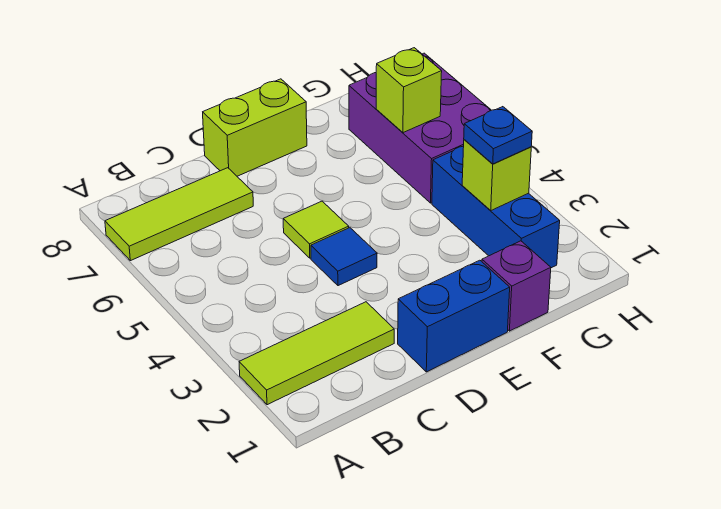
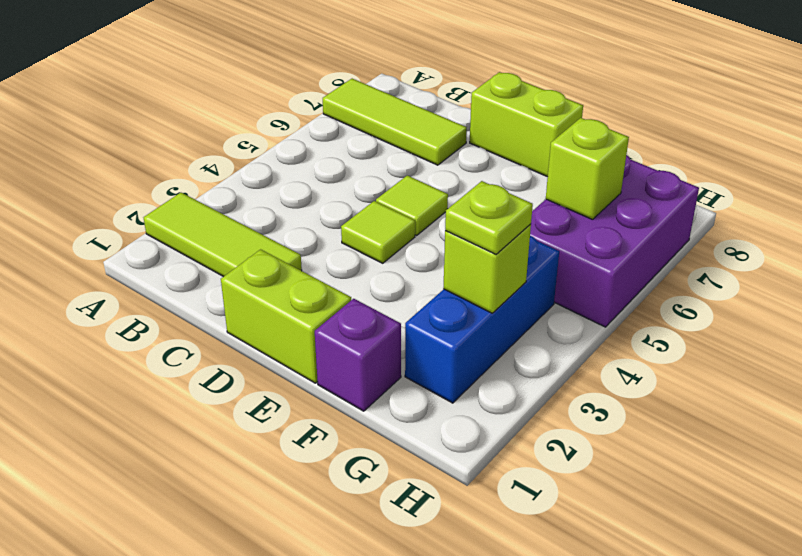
blue brick D1:E1 level 1 -> lime brick D1:E1 level 1
blue tile D4 level 1 -> lime tile D4 level 1
blue plate G3 level 3 -> lime plate G3 level 3

